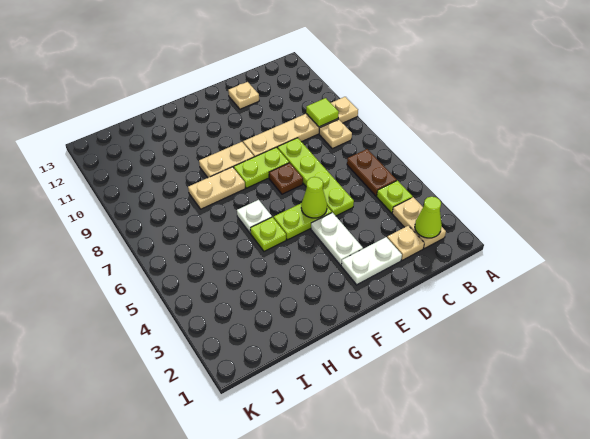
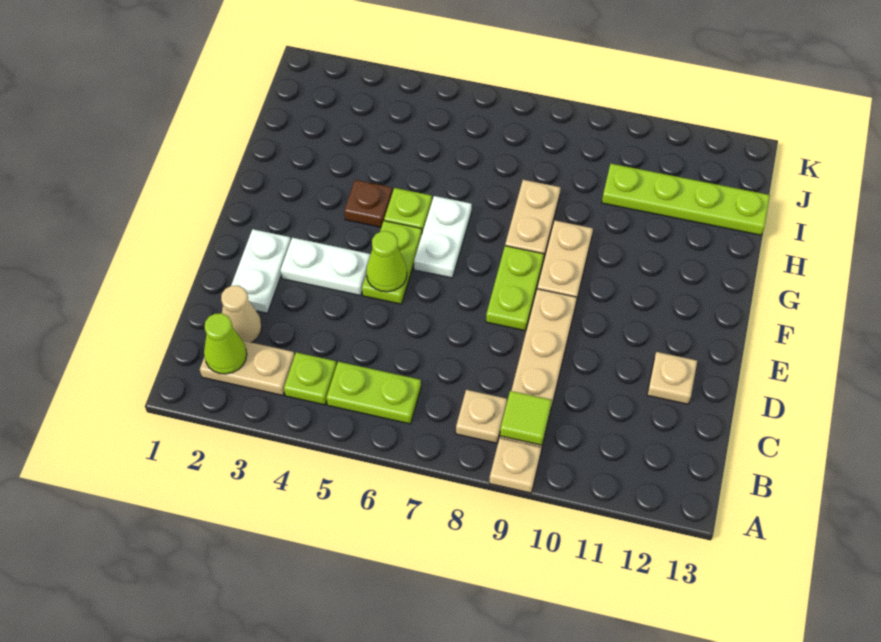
brown plate B5:B6 level 1 -> lime plate B5:B6 level 1
tan plate C2 level 1 -> tan cone C2 level 1
lime plate D5:D8 level 1 -> lime plate I10:I13 level 1
brown plate E7 level 1 -> brown plate G4 level 1
white plate G6 level 1 -> white plate F6:G6 level 1

